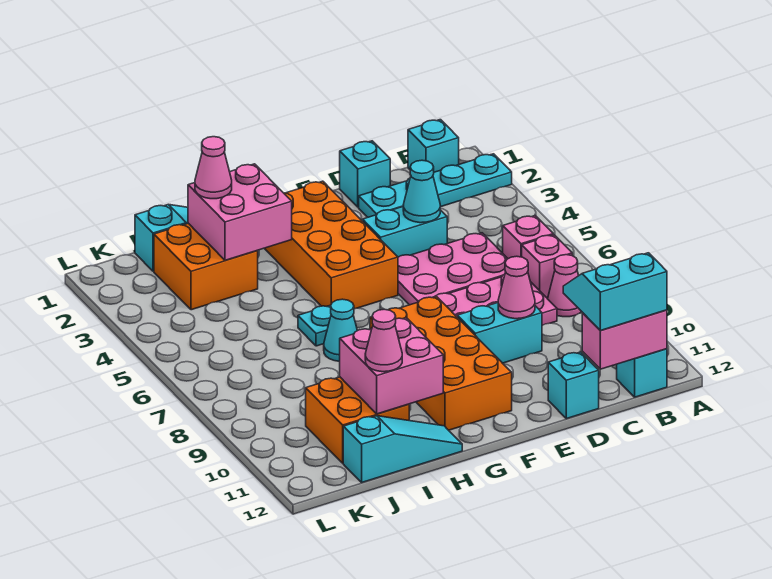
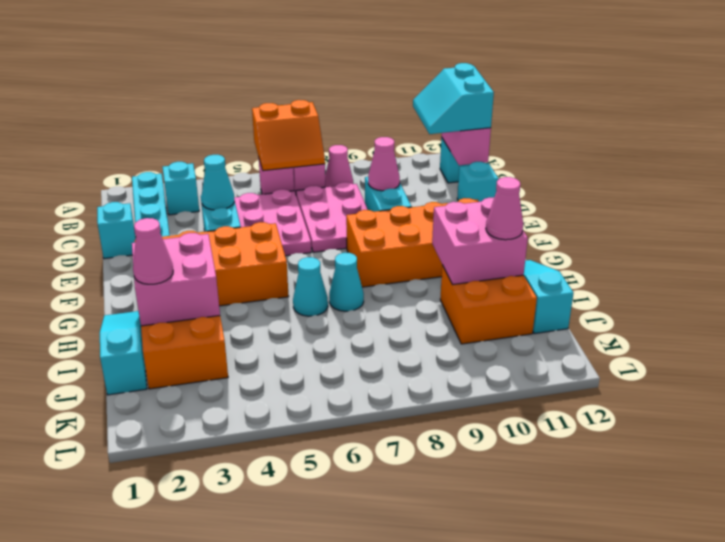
none -> orange slope A6:B7 level 2 top A
cyan brick B1 level 1 -> cyan brick B3 level 1
cyan plate H6 level 1 -> cyan cone H6 level 1

